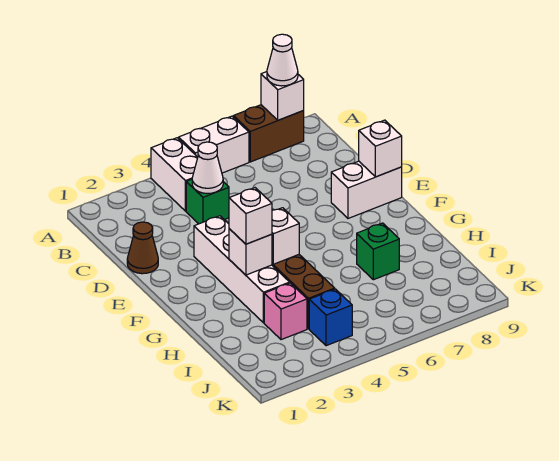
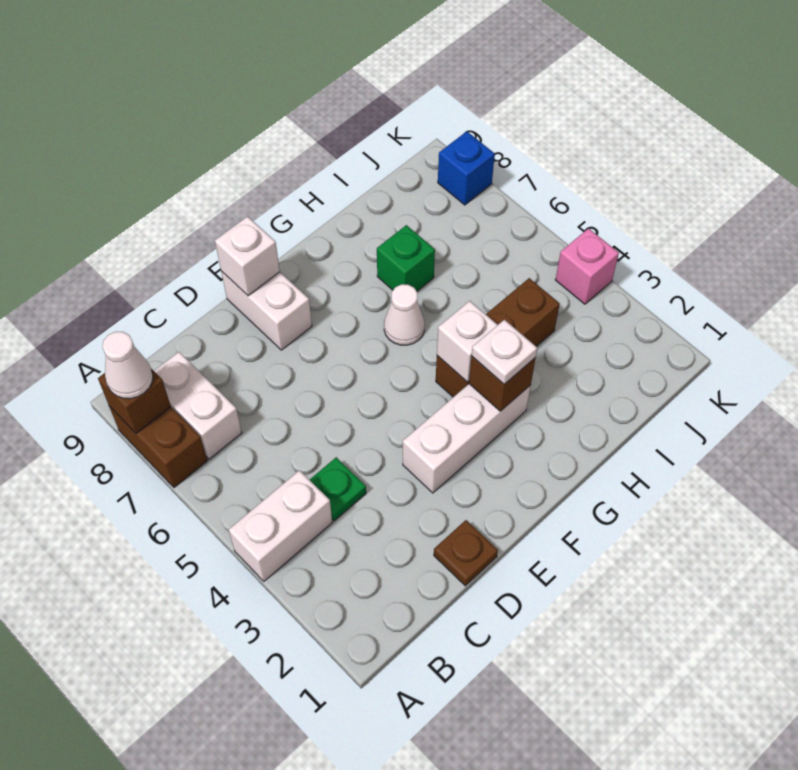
white brick A5:A6 level 1 -> white brick B7:B8 level 1
white brick A8 level 2 -> brown brick A8 level 2
green brick C4 level 1 -> green plate C4 level 1
white cone C4 level 2 -> white cone G6 level 1
brown cone D1 level 1 -> brown plate D1 level 1
white brick E3:H3 level 1 -> white brick E3:G3 level 1
white brick G3 level 2 -> brown brick G3 level 2
white brick G3 level 3 -> white plate G3 level 3
pink brick I3 level 1 -> pink brick K4 level 1
blue brick J4 level 1 -> blue brick K8 level 1

